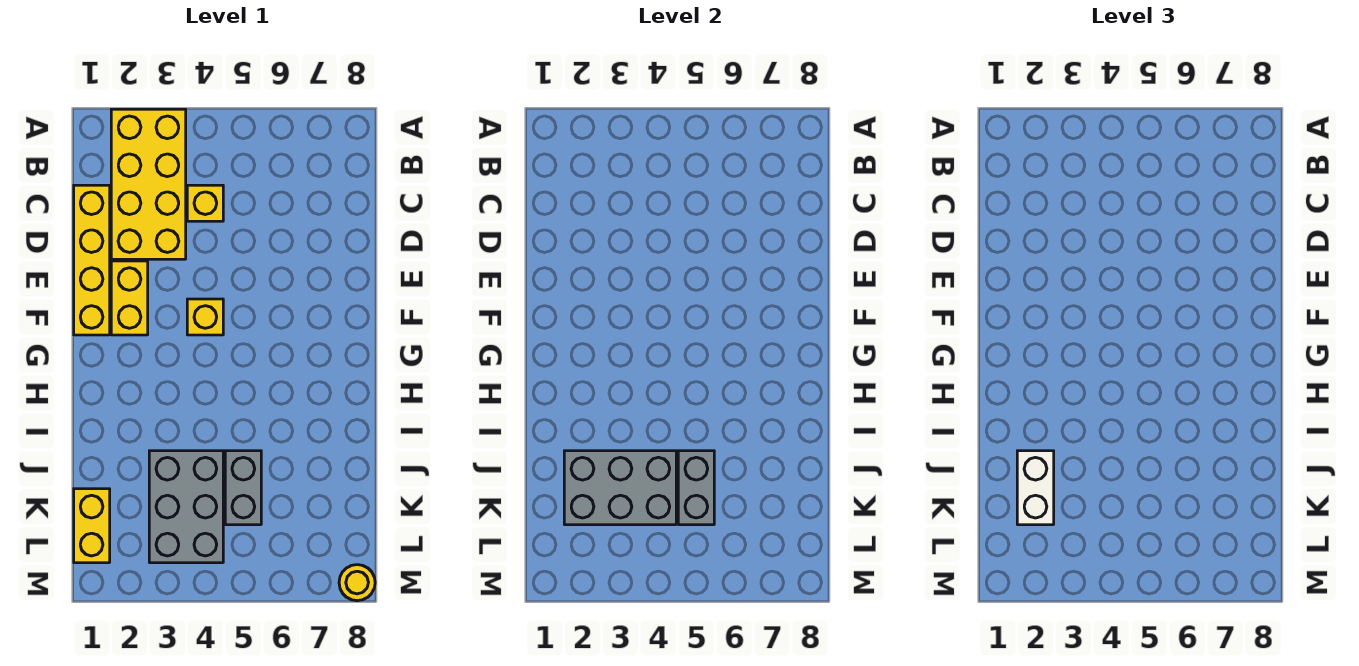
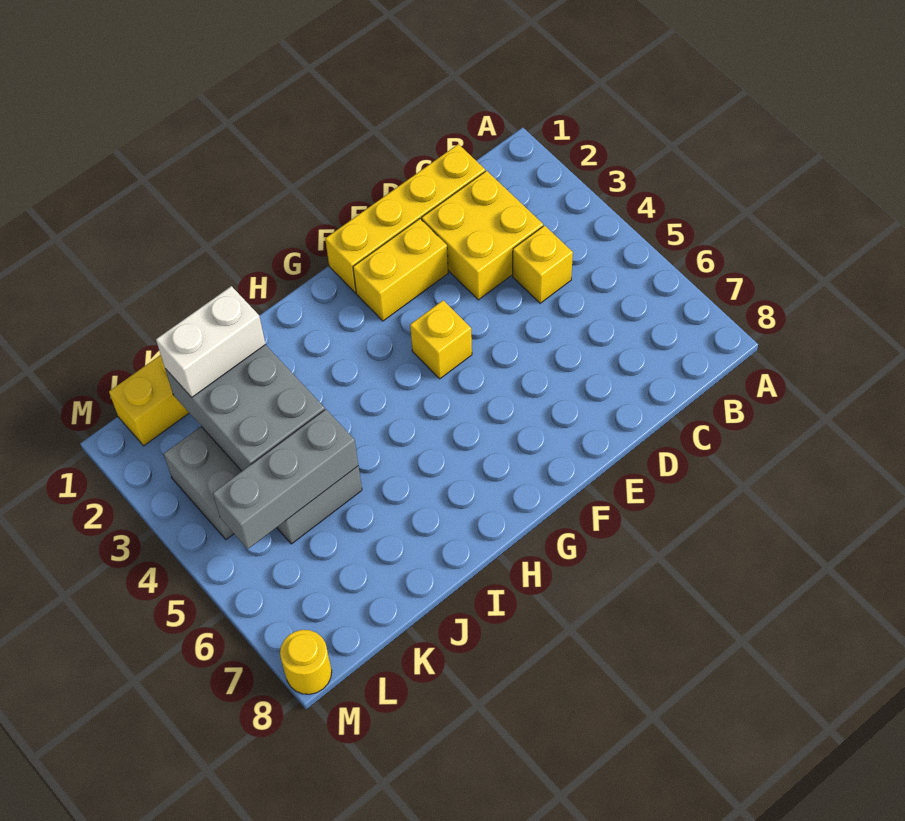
yellow brick A2:D3 level 1 -> yellow brick C2:D3 level 1
grey brick J5:K5 level 2 -> grey brick J5:L5 level 2

